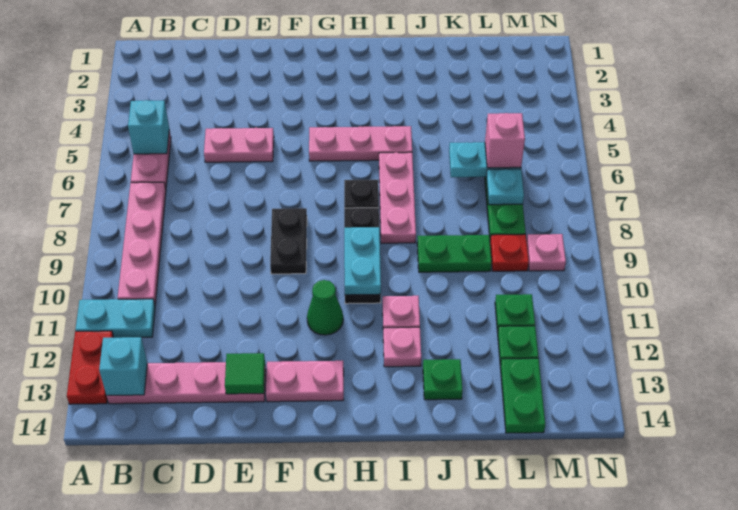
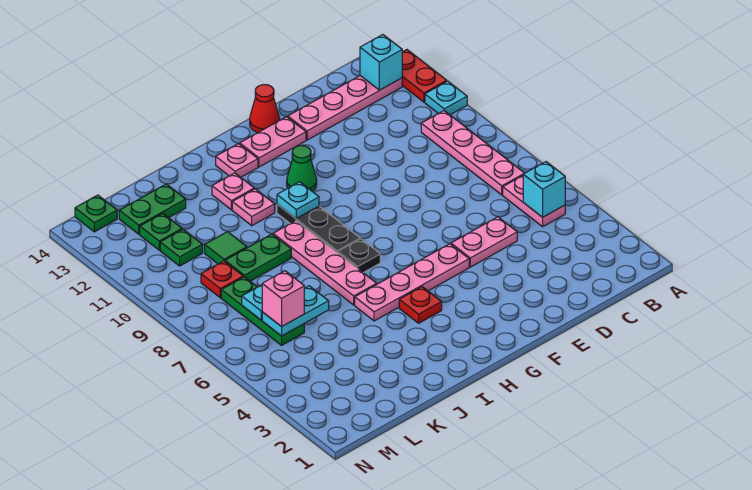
cyan plate A11:B11 level 1 -> cyan plate A11 level 1
green tile E13 level 2 -> green tile K10 level 1
black plate F8:F9 level 1 -> none
none -> red cone F14 level 1
pink plate G5:I5 level 1 -> pink plate F5:I5 level 1
none -> red plate H4 level 1
cyan plate H9:H10 level 2 -> cyan plate H10 level 2
pink plate I6:I8 level 1 -> pink plate I6:I9 level 1
green plate J13 level 1 -> green plate M14 level 1
green plate L13:L14 level 1 -> green plate K13:L13 level 1
pink plate M9 level 1 -> pink plate H13 level 1

